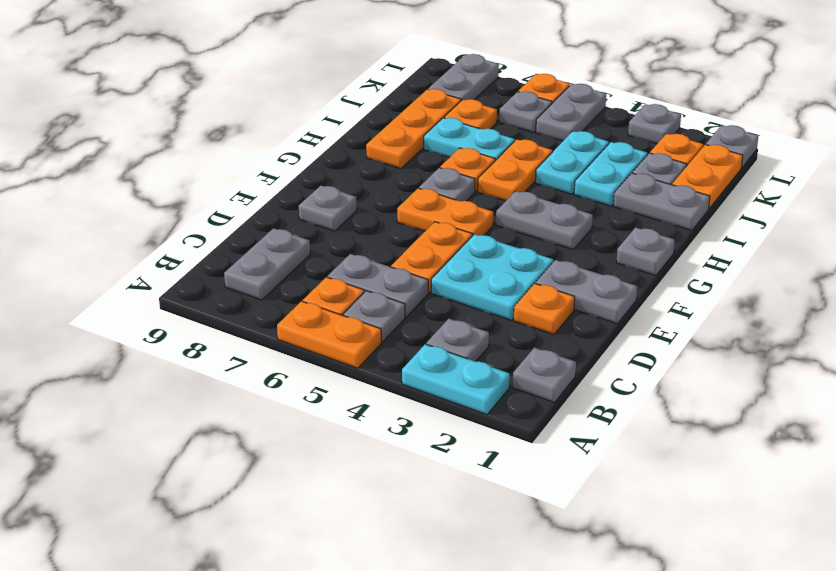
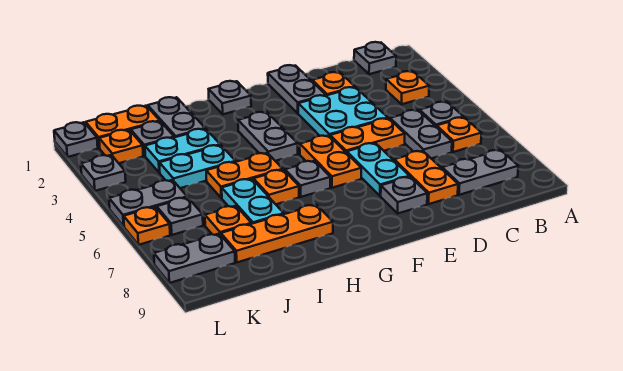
cyan plate A2:A3 level 1 -> cyan plate E6:E7 level 1
orange plate A5:A6 level 1 -> orange plate D7:D8 level 1
grey plate B3 level 1 -> orange plate B3 level 1

